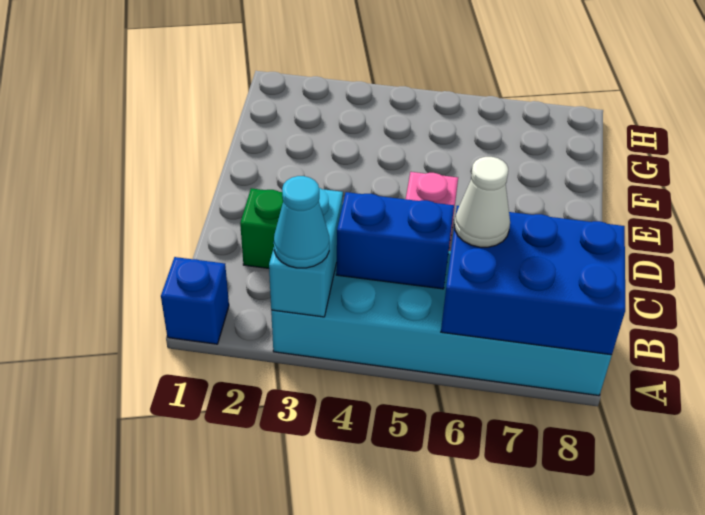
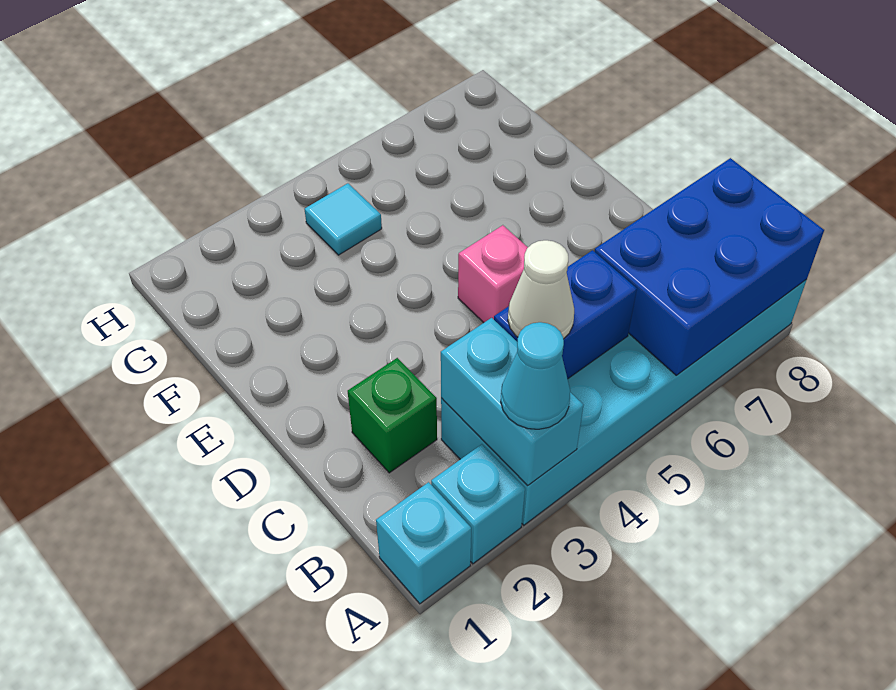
blue brick A1 level 1 -> cyan brick A1 level 1
none -> cyan brick A2 level 1
white cone B6 level 3 -> white cone B4 level 3
none -> cyan tile G4 level 1

